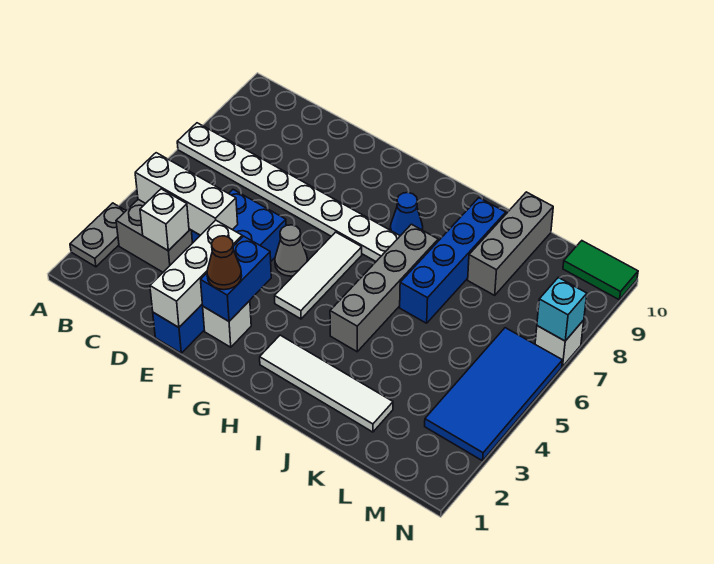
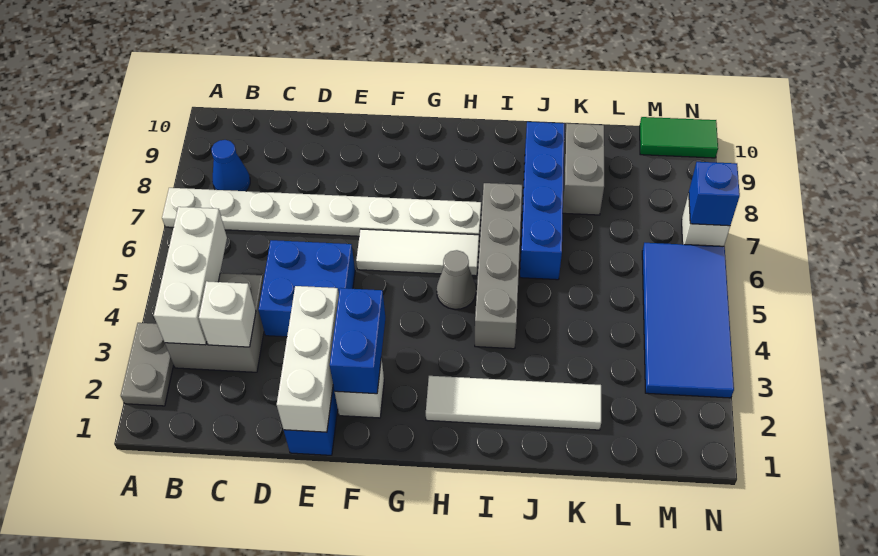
white brick B4:D4 level 2 -> white brick B3:B5 level 2
brown cone F2 level 3 -> none
grey cone F5 level 1 -> grey cone H5 level 1
white tile G4:G6 level 1 -> white tile F6:H6 level 1
blue cone H8 level 1 -> blue cone B8 level 1
grey brick K8:K10 level 1 -> grey brick K8:K9 level 1
cyan brick N7 level 2 -> blue brick N7 level 2

